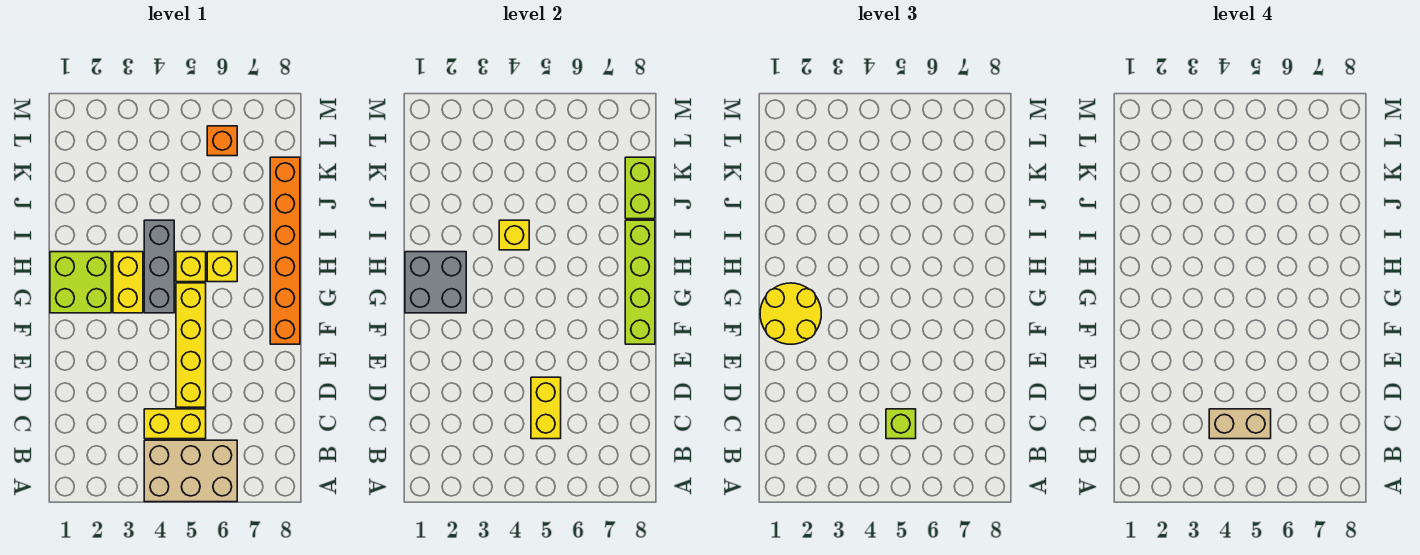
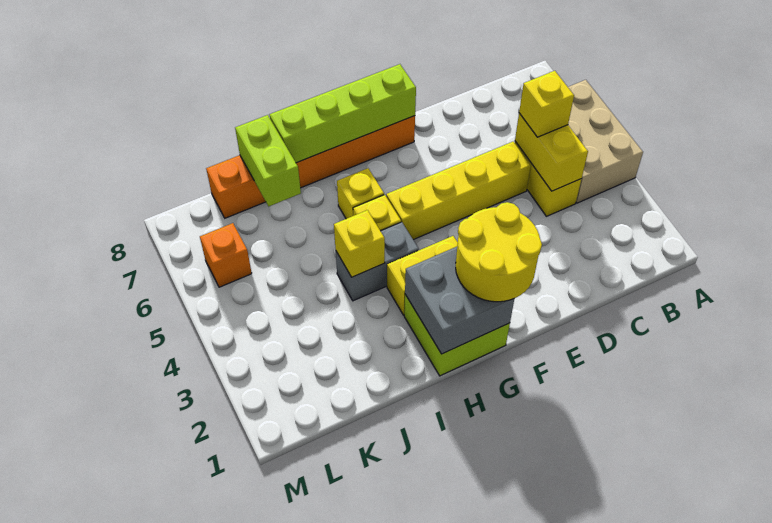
tan brick C4:C5 level 4 -> none
yellow brick C5:D5 level 2 -> yellow brick C4:C5 level 2
lime brick C5 level 3 -> yellow brick C5 level 3
grey brick G4:I4 level 1 -> grey brick H4:I4 level 1
lime brick J8:K8 level 2 -> lime brick J7:J8 level 2

